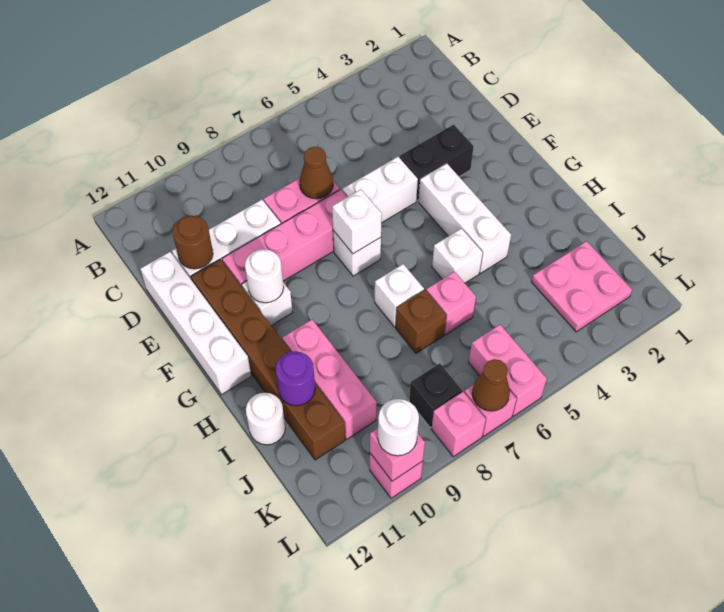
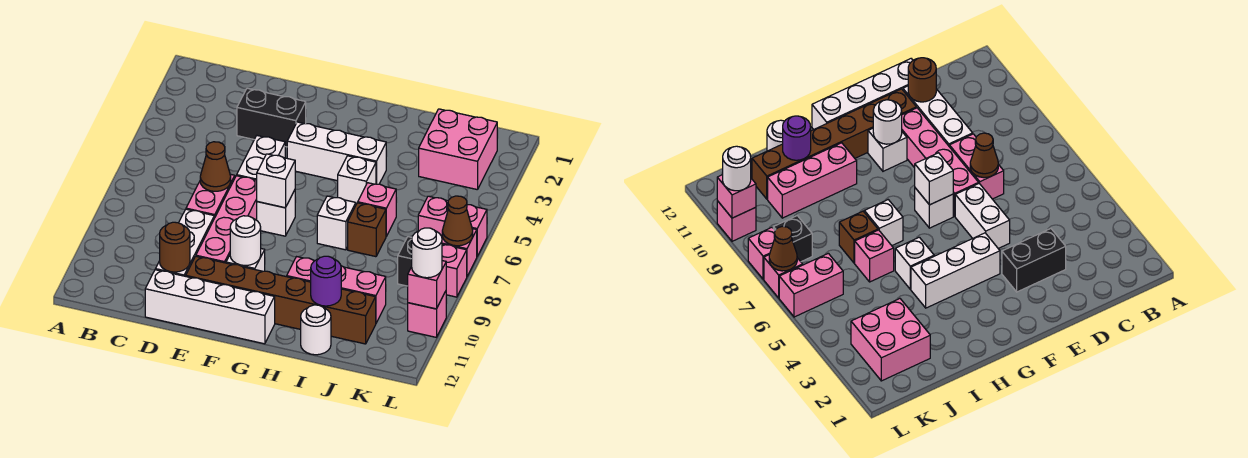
black brick E3:E4 level 1 -> black brick D3:E3 level 1
pink plate J2:K3 level 1 -> pink brick J2:K3 level 1

